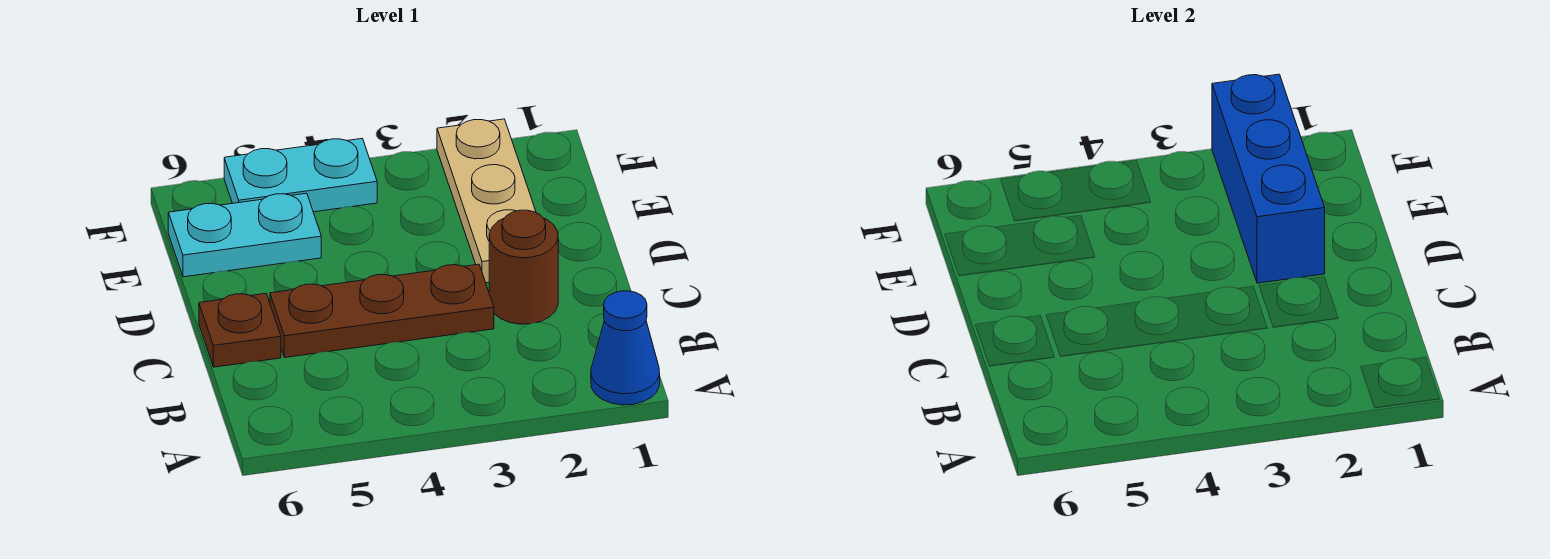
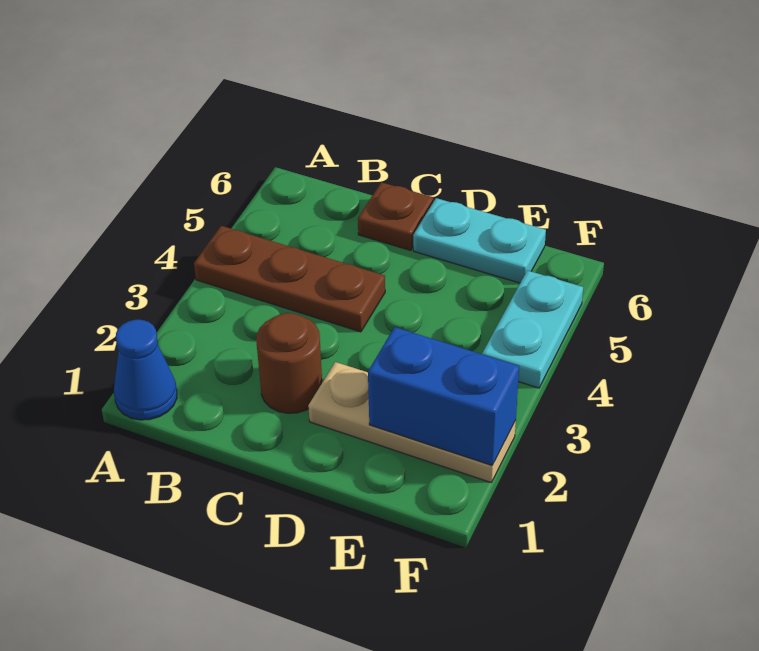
brown plate C3:C5 level 1 -> brown plate A4:C4 level 1
blue brick D2:F2 level 2 -> blue brick E2:F2 level 2
cyan plate E5:E6 level 1 -> cyan plate D6:E6 level 1

